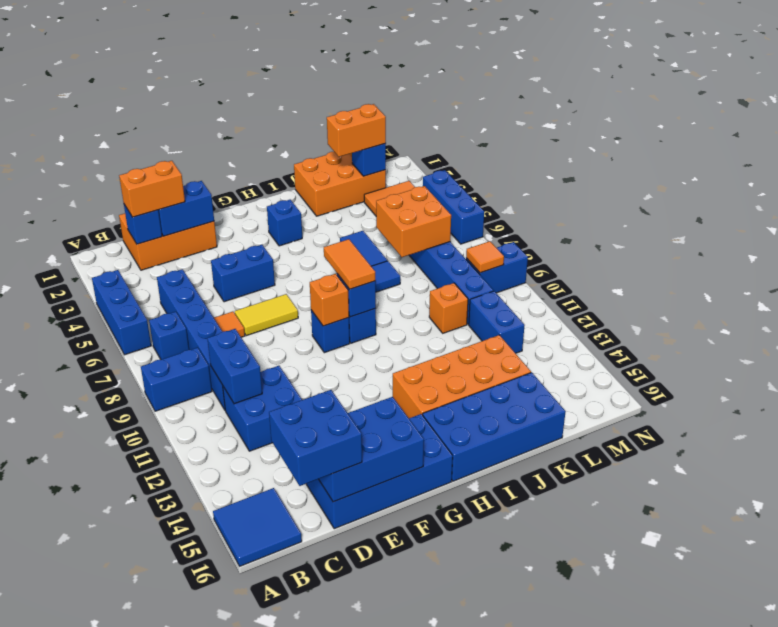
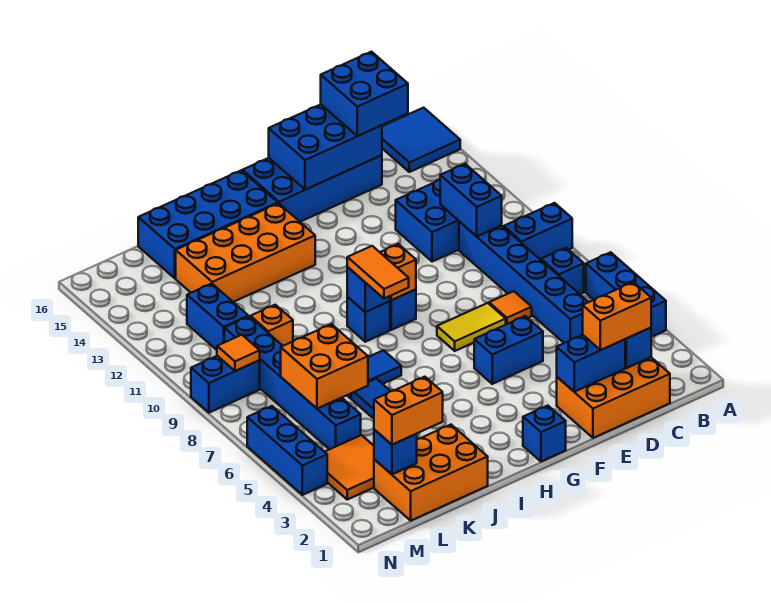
blue brick H3 level 1 -> blue brick G1 level 1

